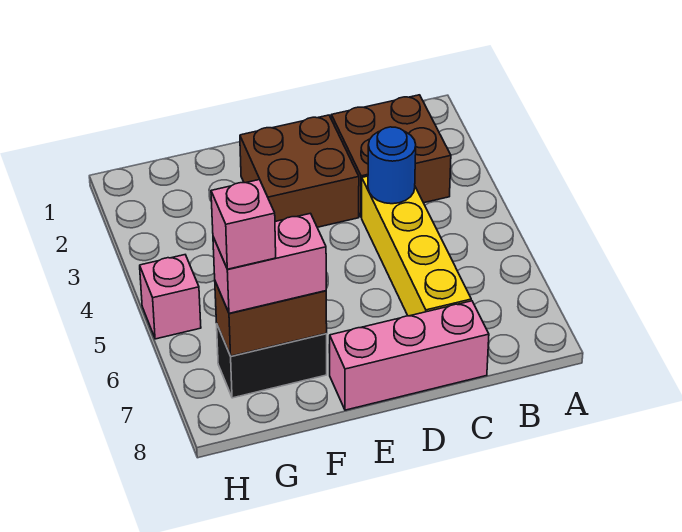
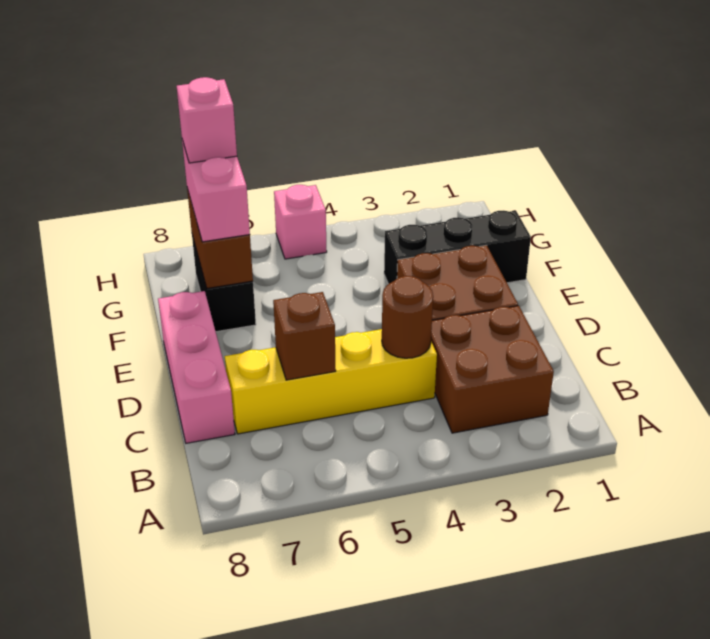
blue round brick C4 level 2 -> brown round brick C4 level 2
none -> brown brick C6 level 2
none -> black brick F1:F3 level 1

